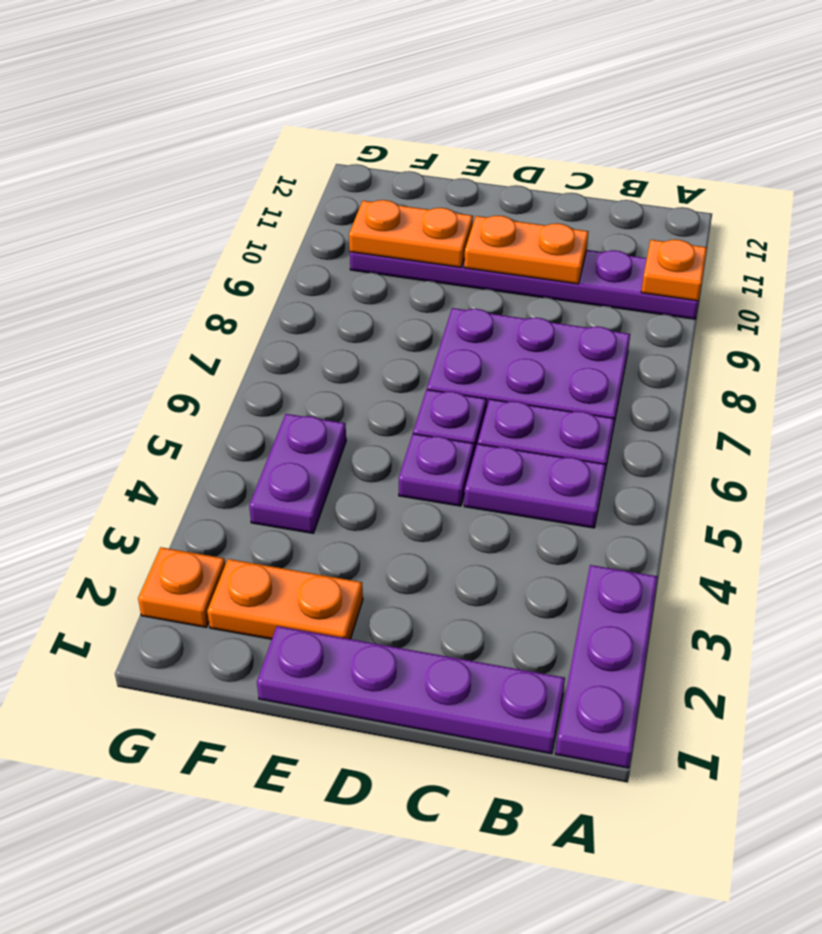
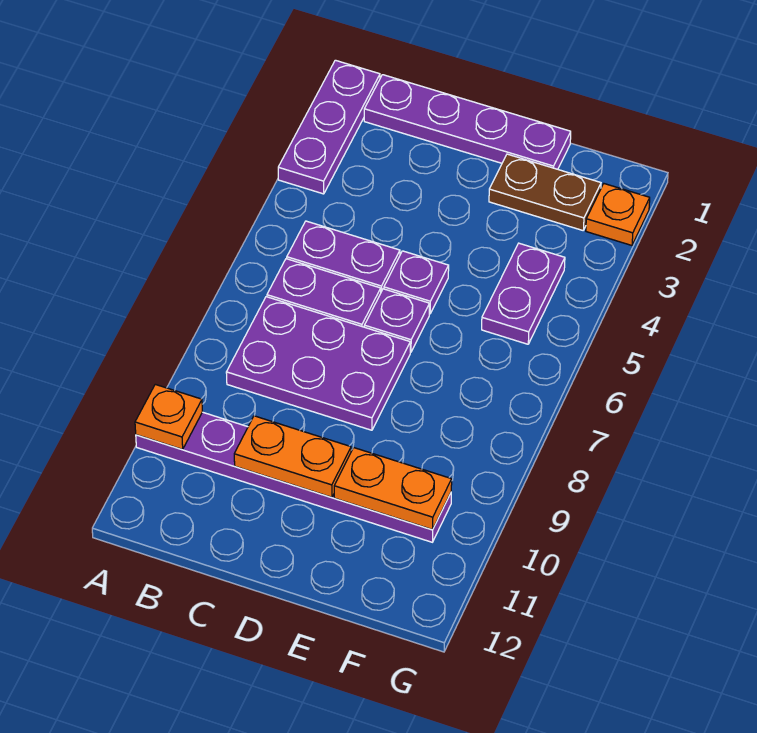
orange plate E2:F2 level 1 -> brown plate E2:F2 level 1

